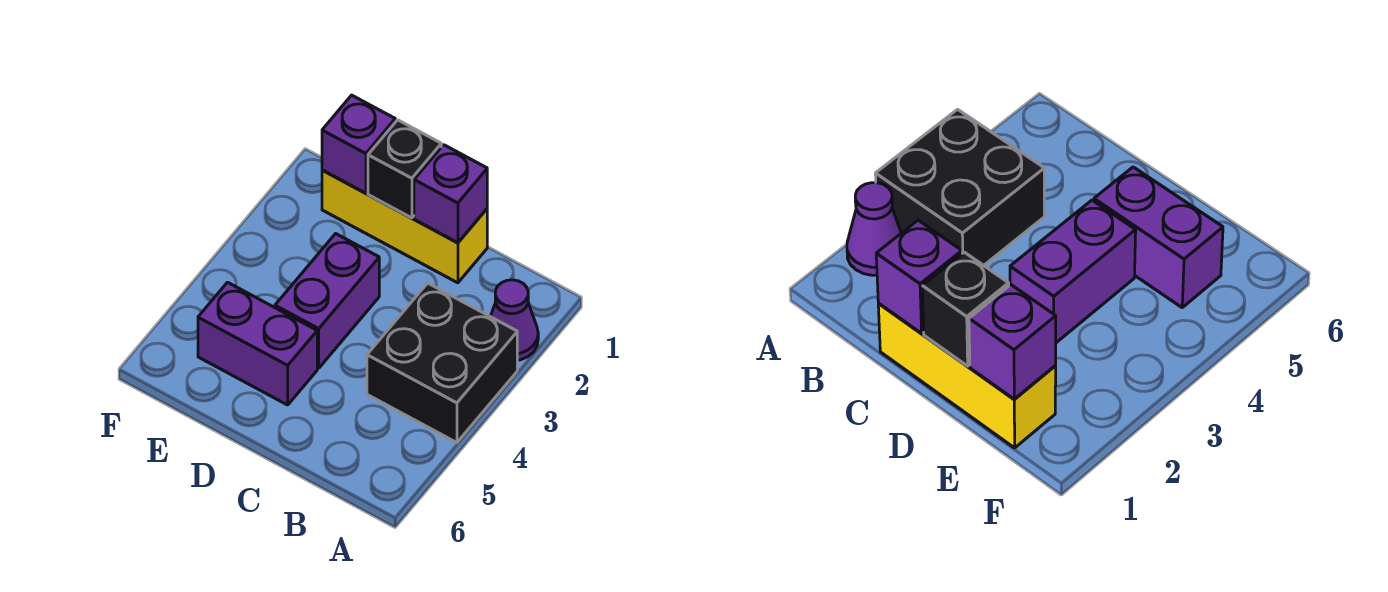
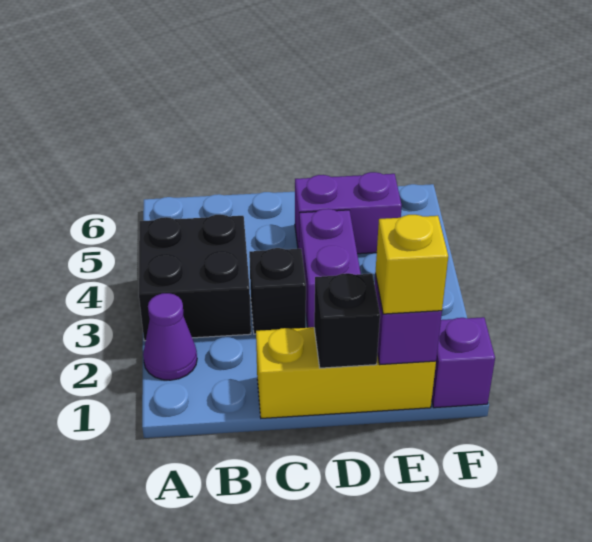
purple brick C1 level 2 -> purple brick F1 level 1
none -> black brick C3 level 1
none -> yellow brick E1 level 3

